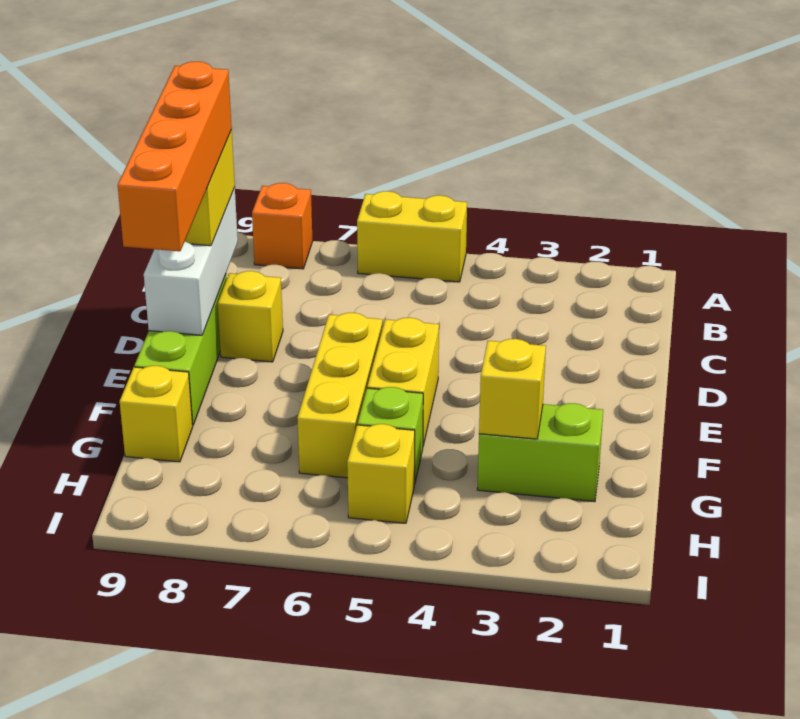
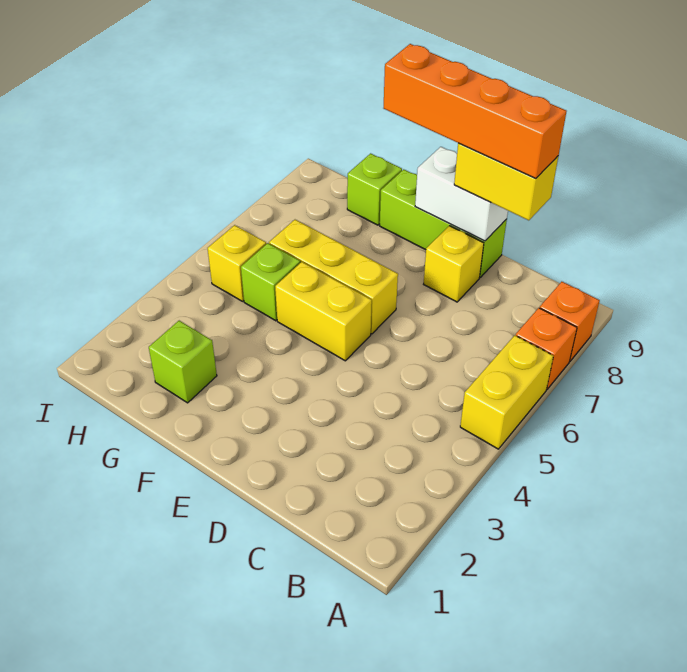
none -> orange brick A7 level 1
white brick C9:E9 level 2 -> white brick D9:E9 level 2
lime brick G2:G3 level 1 -> lime brick G2 level 1
yellow brick G3 level 2 -> none
yellow brick G9 level 1 -> lime brick G9 level 1

